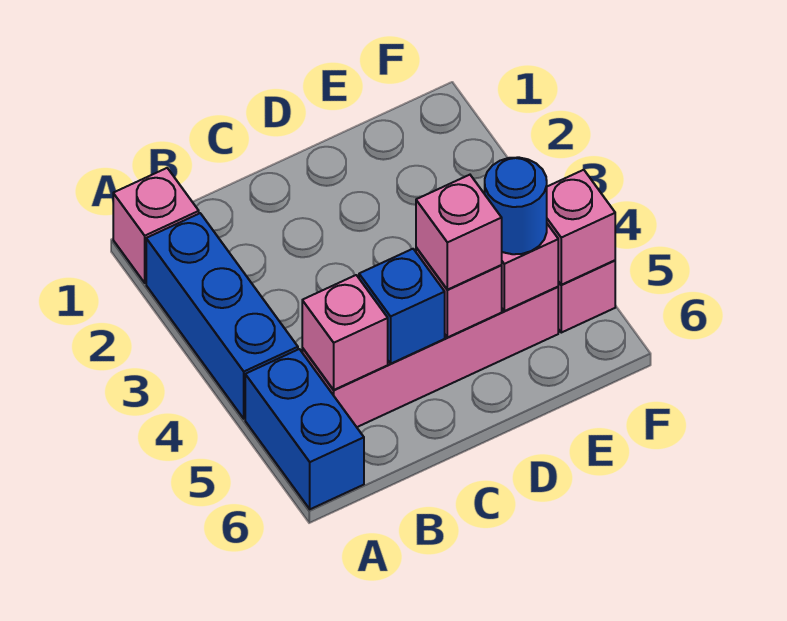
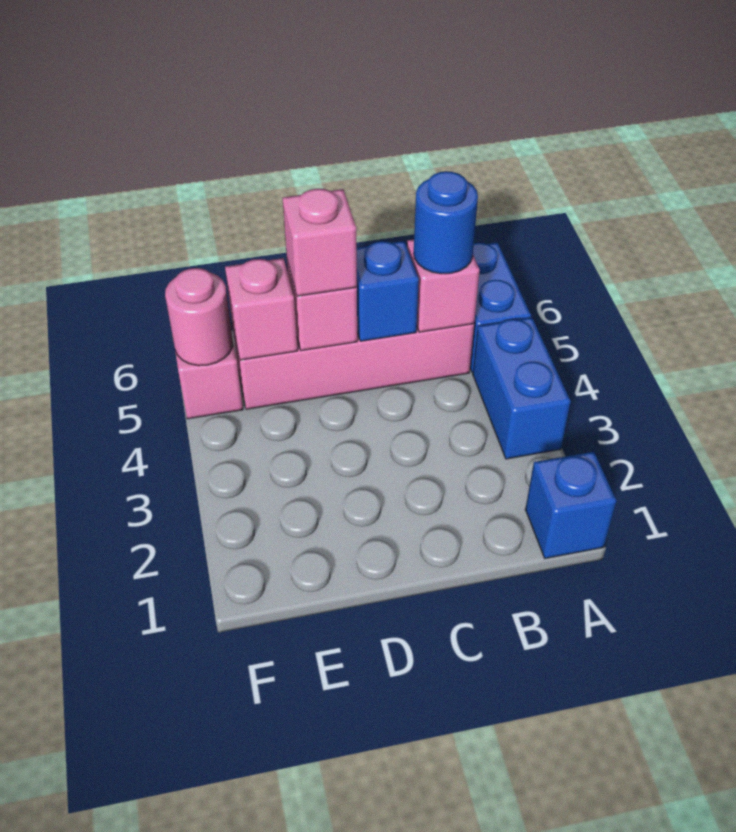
pink brick A1 level 1 -> blue brick A1 level 1
blue brick A2:A4 level 1 -> blue brick A3:A4 level 1
blue round brick E5 level 3 -> blue round brick B5 level 3
pink brick F5 level 2 -> pink round brick F5 level 2

